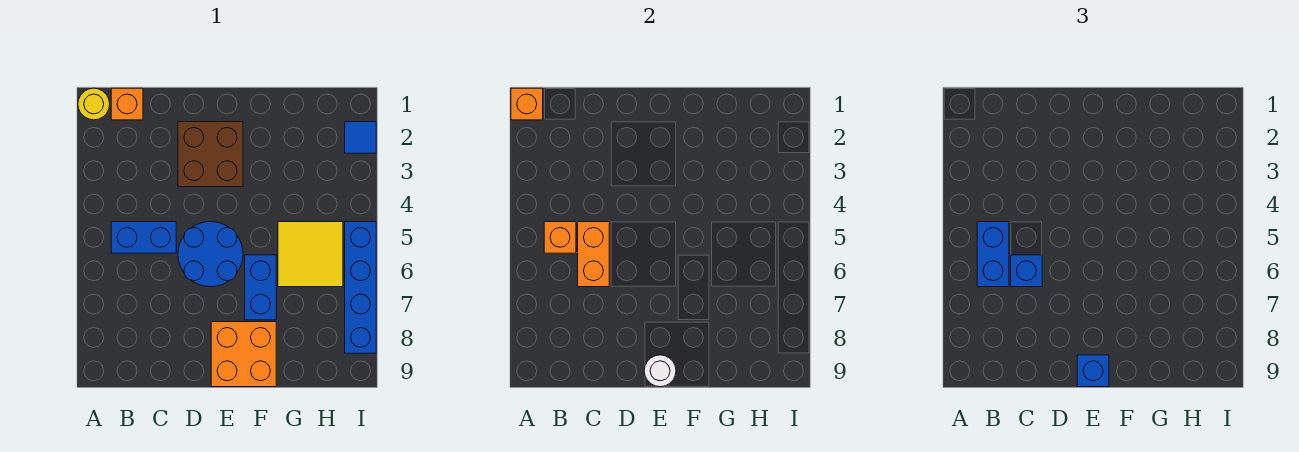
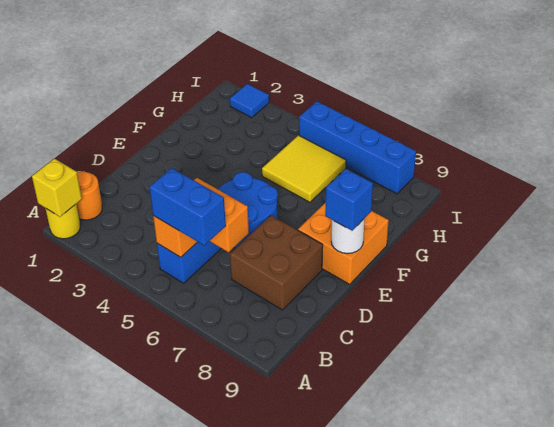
orange brick A1 level 2 -> yellow brick A1 level 2
orange brick B1 level 1 -> orange round brick B1 level 1
blue brick C6 level 3 -> none
brown brick D2:E3 level 1 -> brown brick C7:D8 level 1
blue brick F6:F7 level 1 -> none

